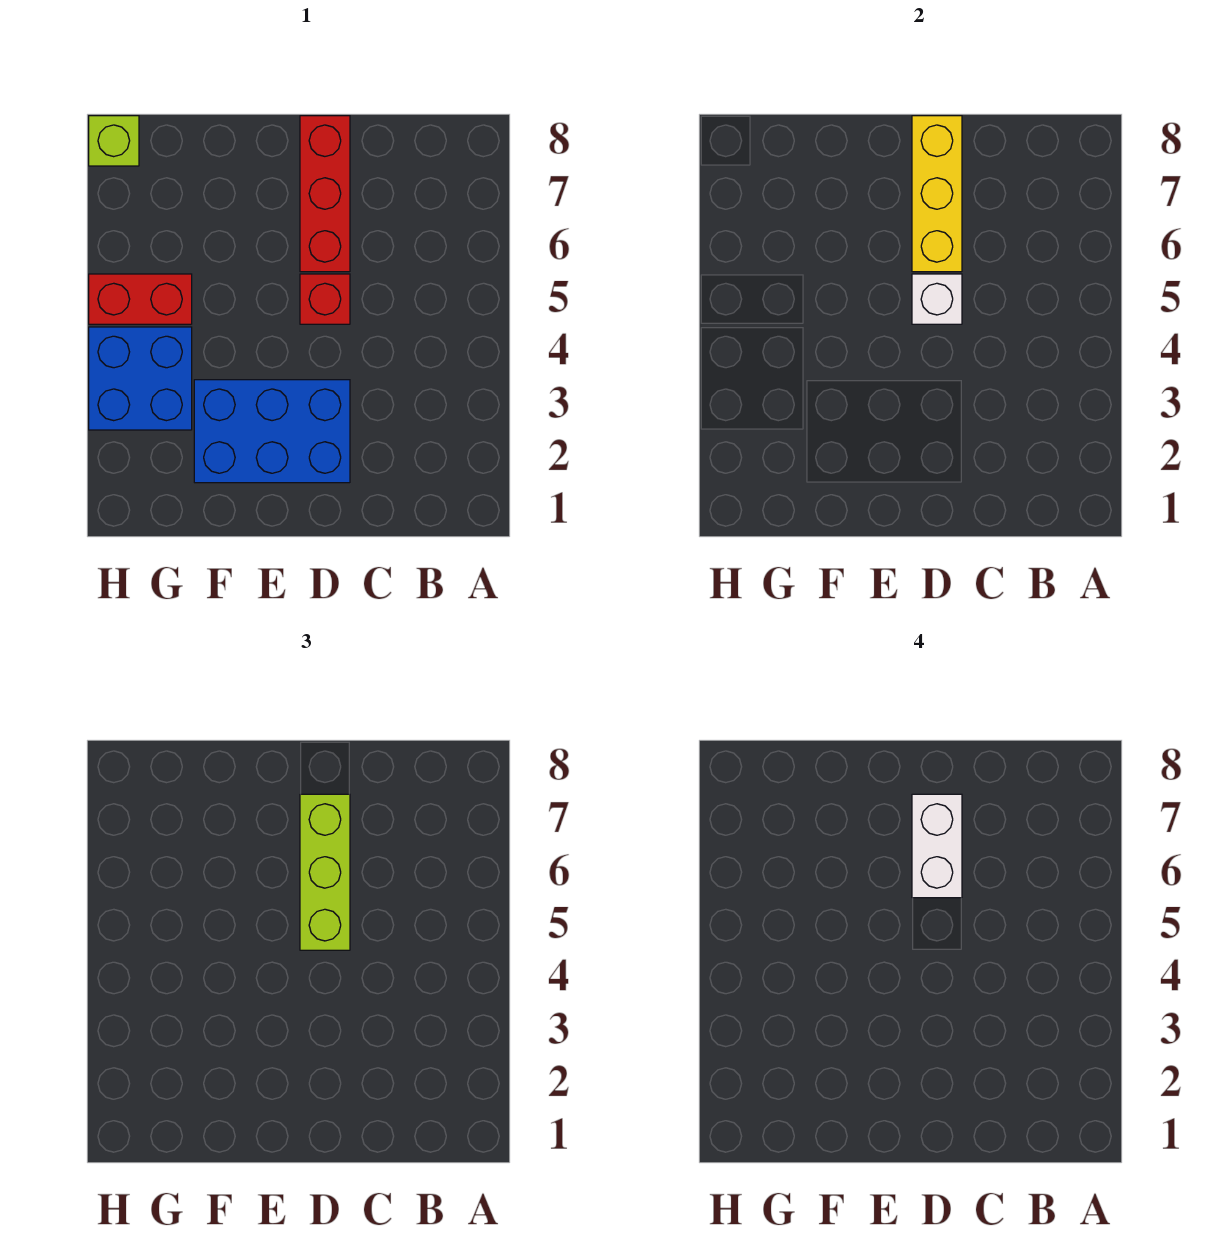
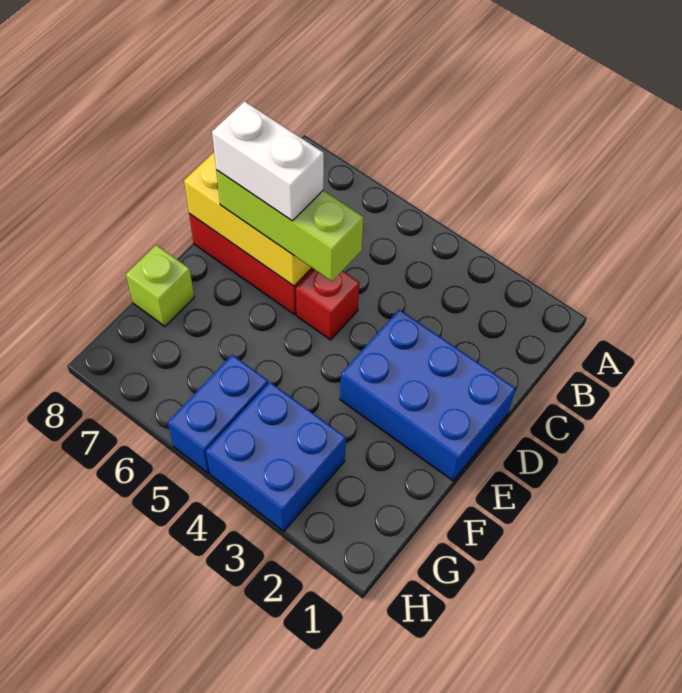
blue brick D2:F3 level 1 -> blue brick D1:E3 level 1
white brick D5 level 2 -> none
red brick G5:H5 level 1 -> blue brick G5:H5 level 1
lime brick H8 level 1 -> lime brick F8 level 1

